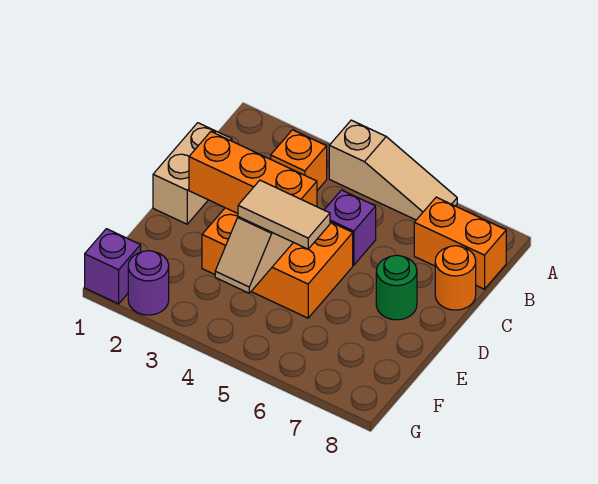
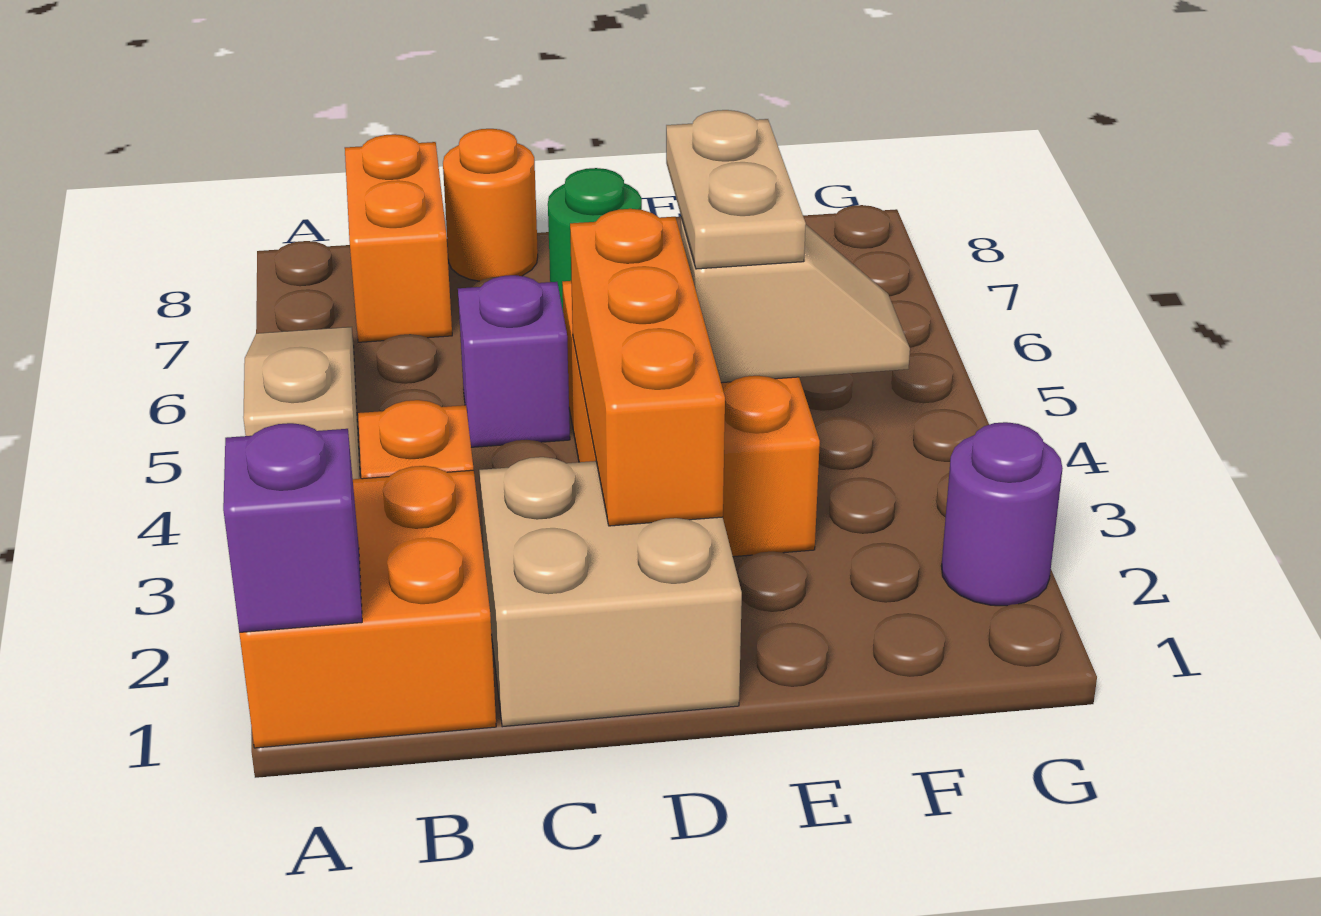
none -> orange brick A1:B2 level 1
tan brick C1:D1 level 1 -> tan brick C1:D2 level 1
tan tile E4:E5 level 3 -> tan plate E4:E5 level 3
purple brick G1 level 1 -> purple brick A1 level 2

